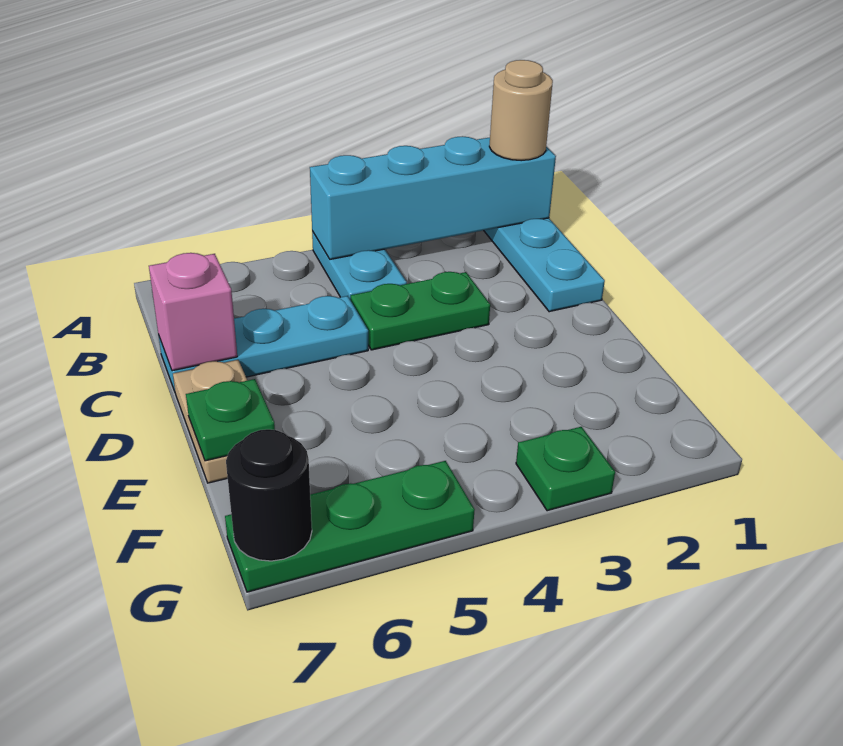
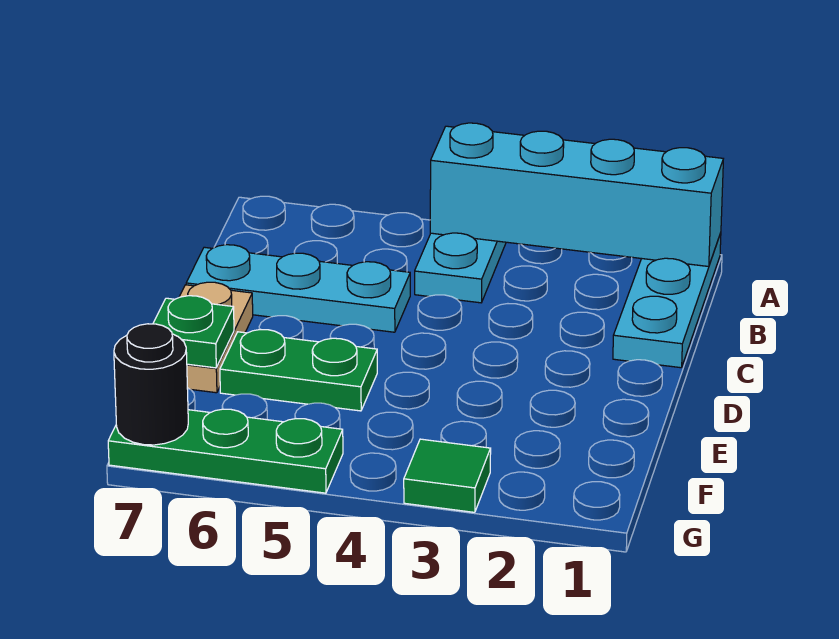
tan round brick A1 level 3 -> none
green plate C3:C4 level 1 -> green plate E5:E6 level 1
pink brick C7 level 2 -> none
green plate G3 level 1 -> green tile G3 level 1

